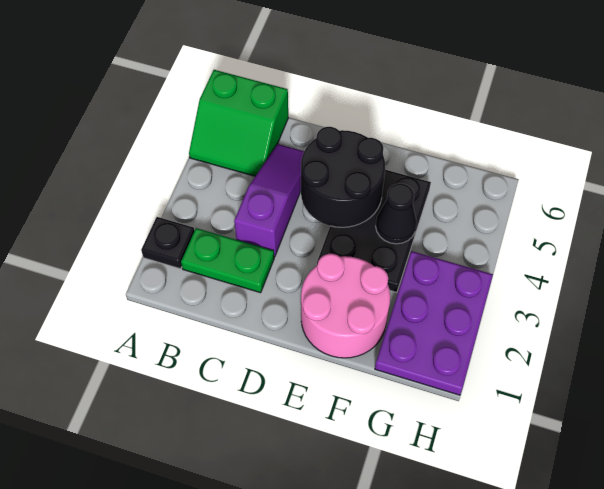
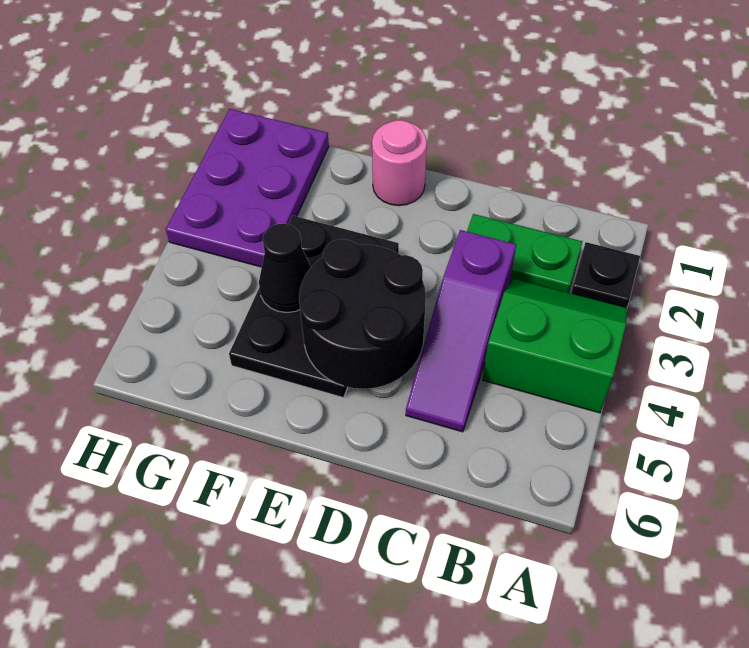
green slope A5:B6 level 1 top 6 -> green slope A3:B4 level 1 top 4
pink round brick E1:F2 level 1 -> pink round brick E1 level 1

